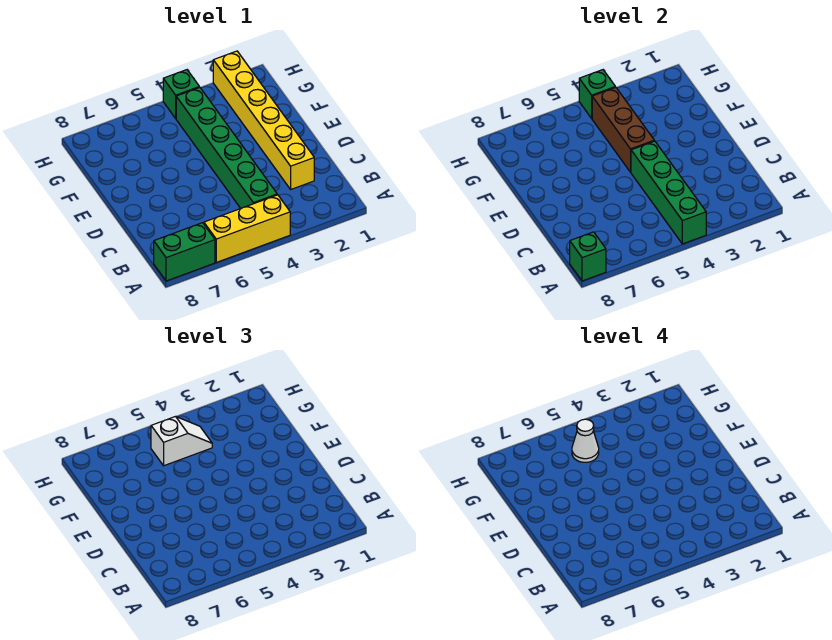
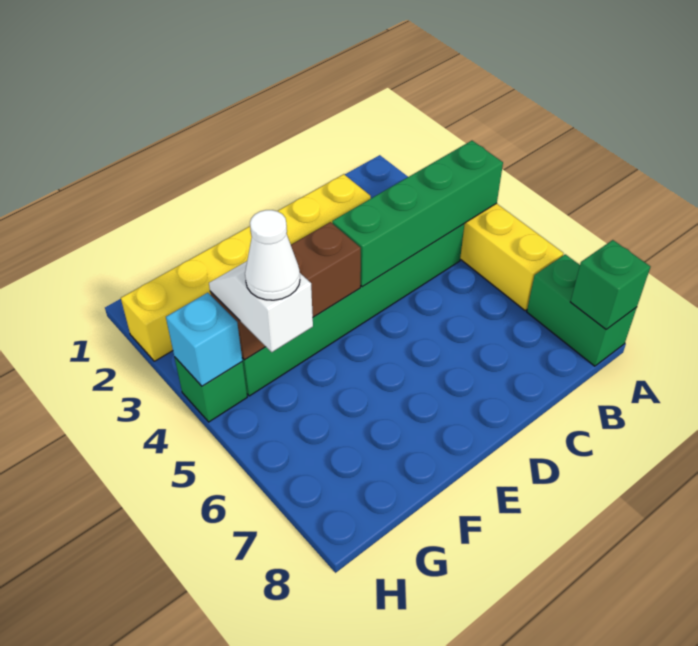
green brick H4 level 2 -> cyan brick H4 level 2

